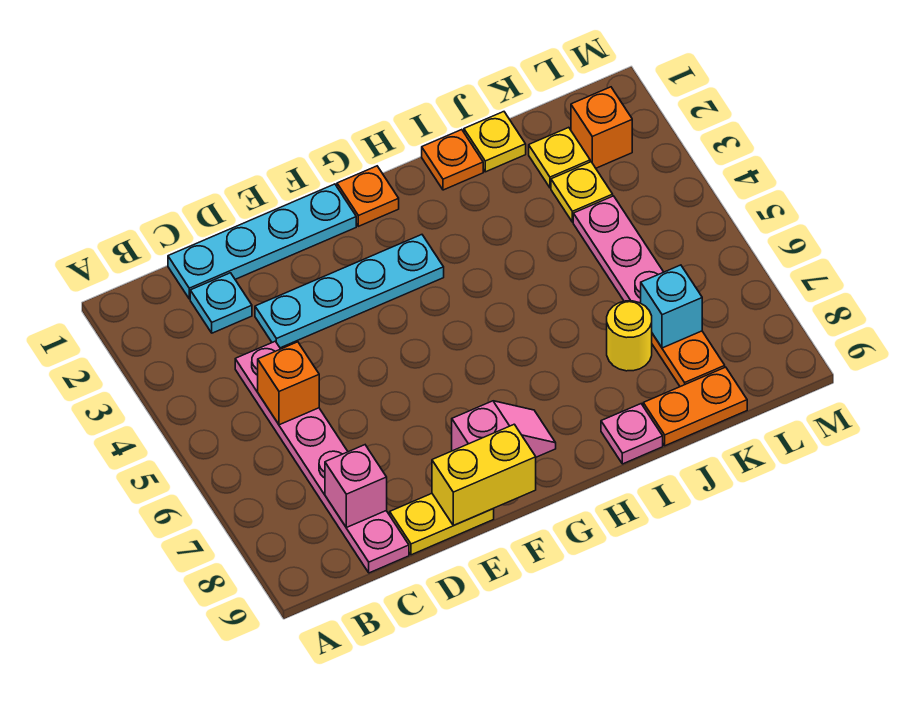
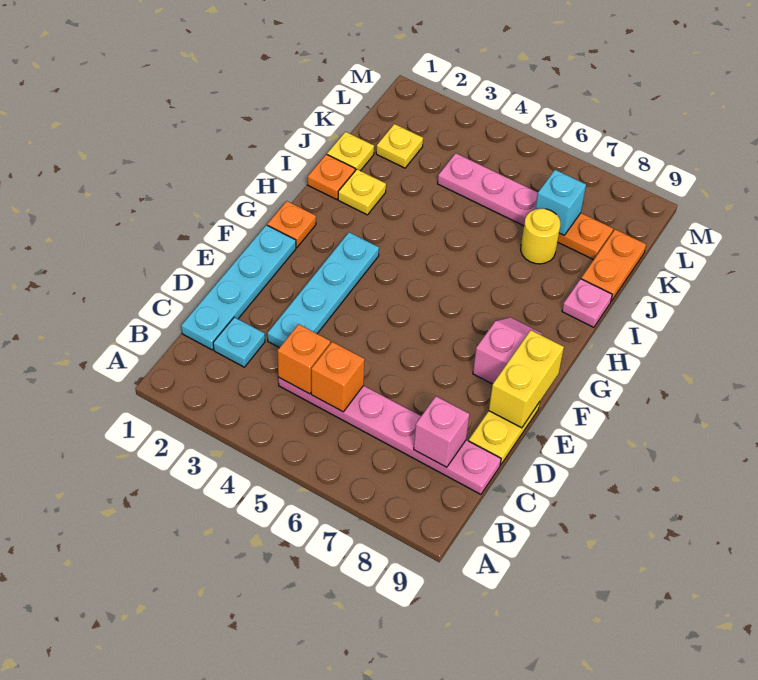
yellow plate K3 level 1 -> yellow plate I2 level 1
orange brick L2 level 1 -> orange brick C4 level 2

